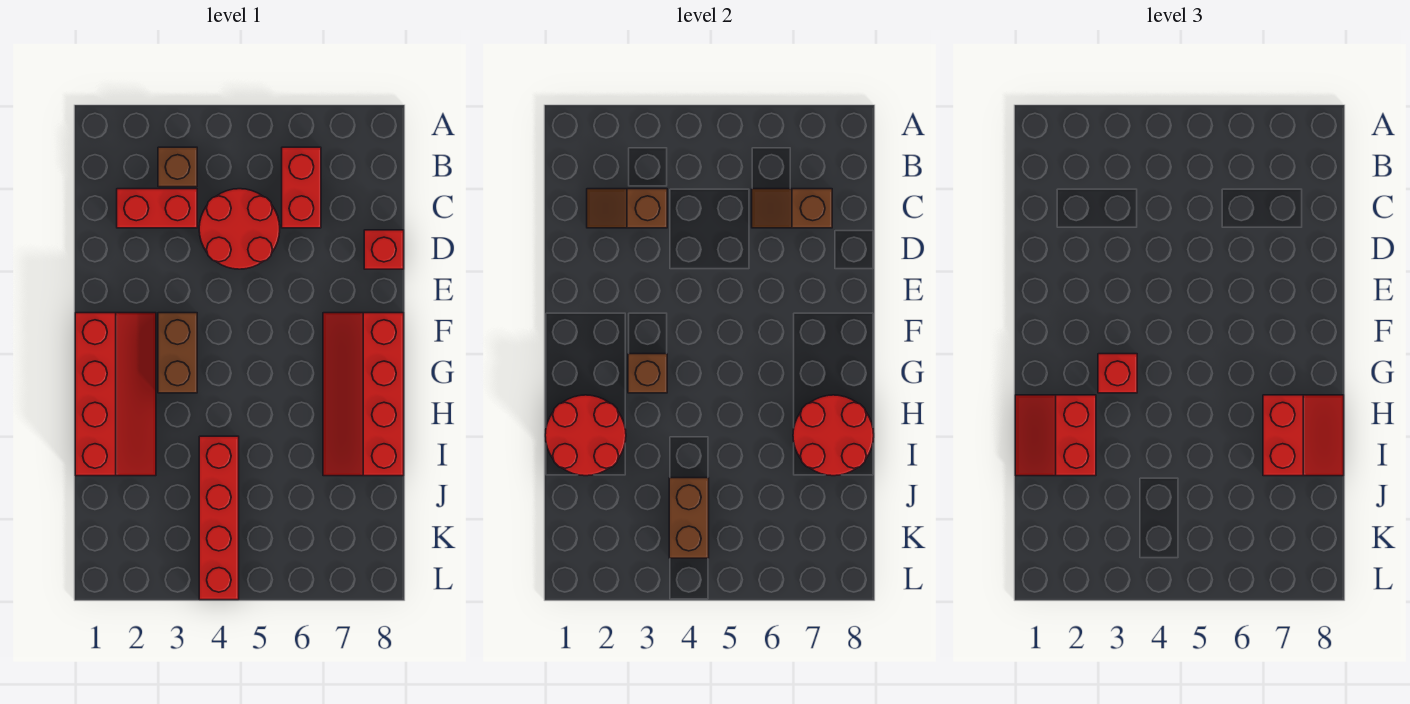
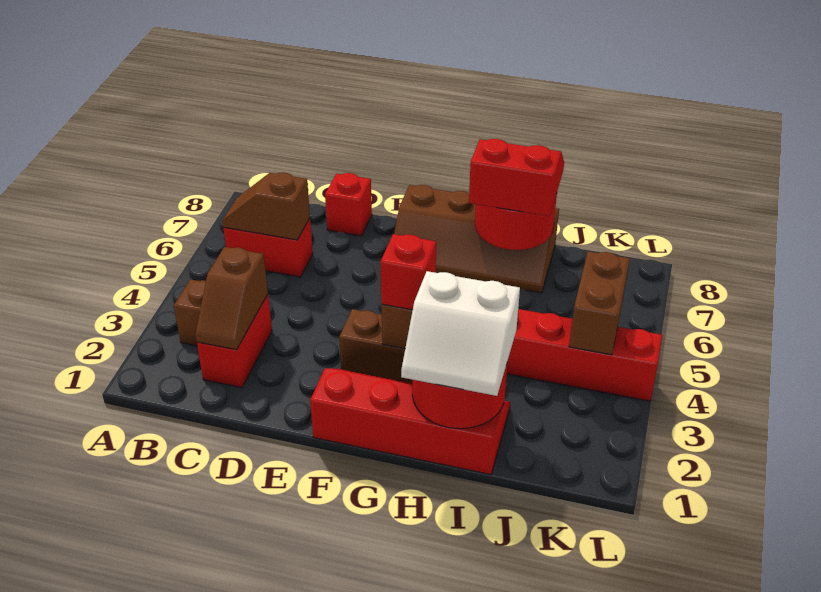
red round brick C4:D5 level 1 -> none
brown slope C6:C7 level 2 top 7 -> brown slope B6:C6 level 2 top C
red slope F7:I8 level 1 top 8 -> brown slope F7:I8 level 1 top 8
red slope H1:I2 level 3 top 2 -> white slope H1:I2 level 3 top 2
brown brick J4:K4 level 2 -> brown brick K4:K5 level 2

